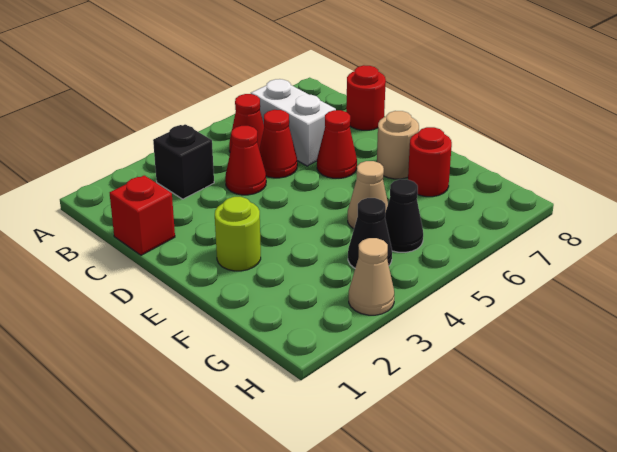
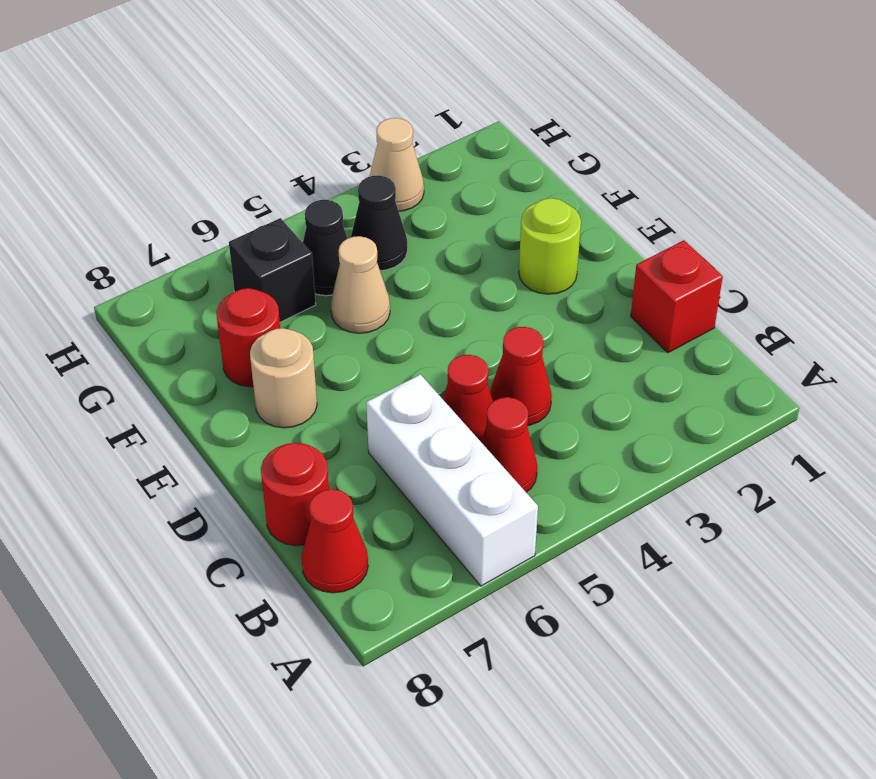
black brick B3 level 1 -> black brick G6 level 1
white brick B6:C6 level 1 -> white brick A6:C6 level 1
red cone D6 level 1 -> red cone B8 level 1

